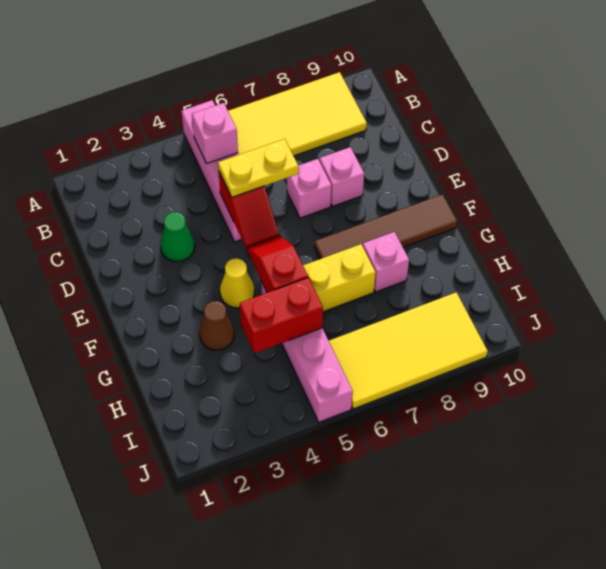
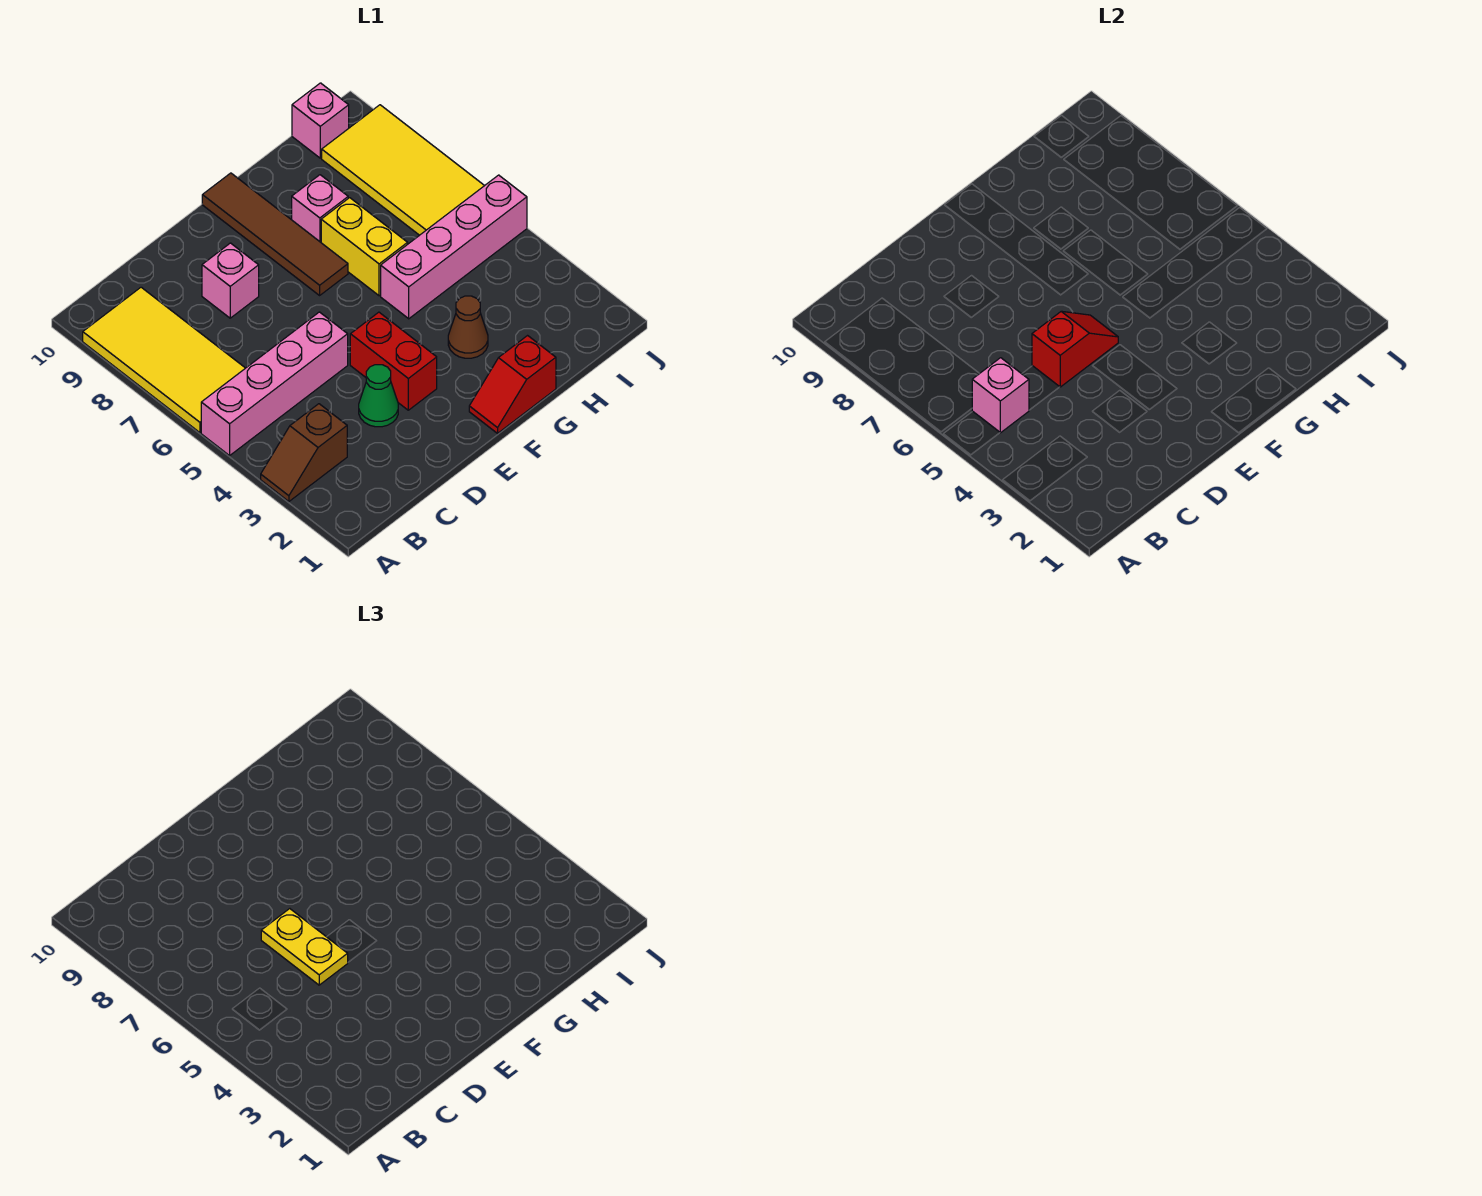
none -> brown slope A3:B3 level 1 top B
pink brick D7 level 1 -> pink brick I10 level 1
yellow cone F4 level 1 -> none
red slope F5:G5 level 2 top G -> red slope F1:G1 level 1 top G
red brick H4:H5 level 2 -> red brick E3:E4 level 1

